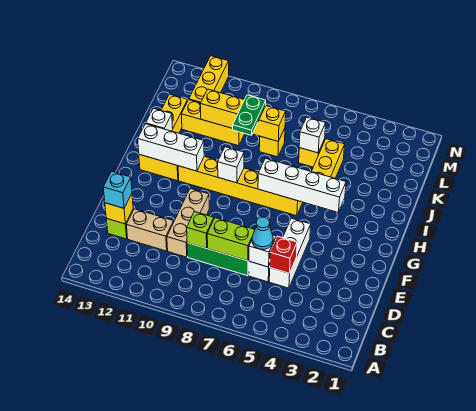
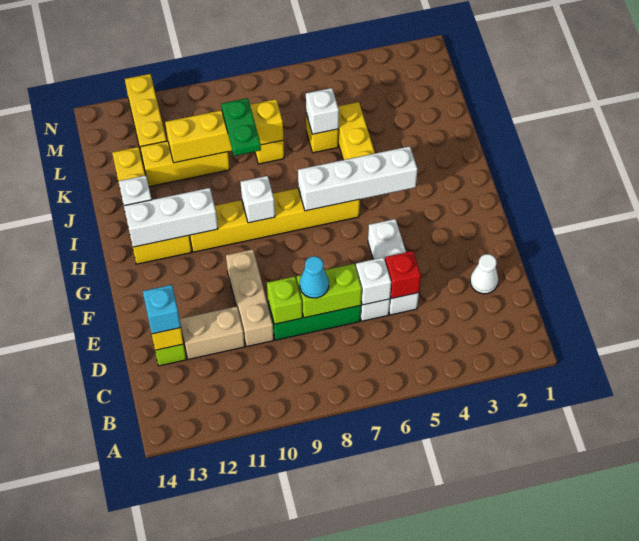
none -> white cone D2 level 1
cyan cone D6 level 3 -> cyan cone D8 level 3

